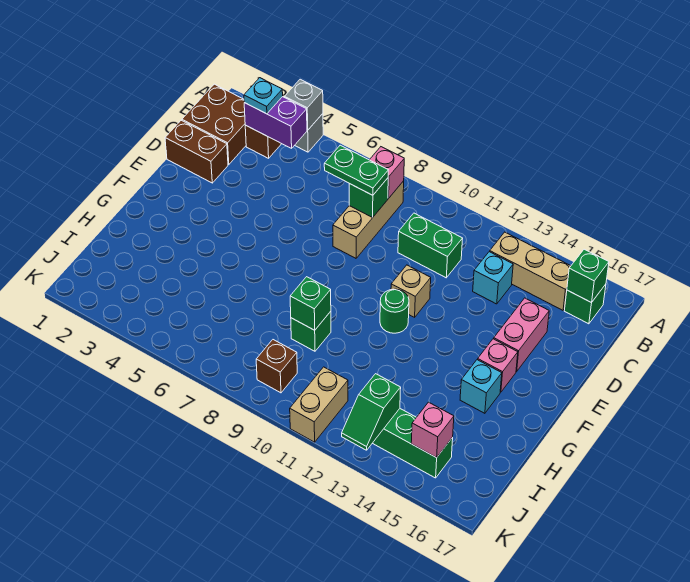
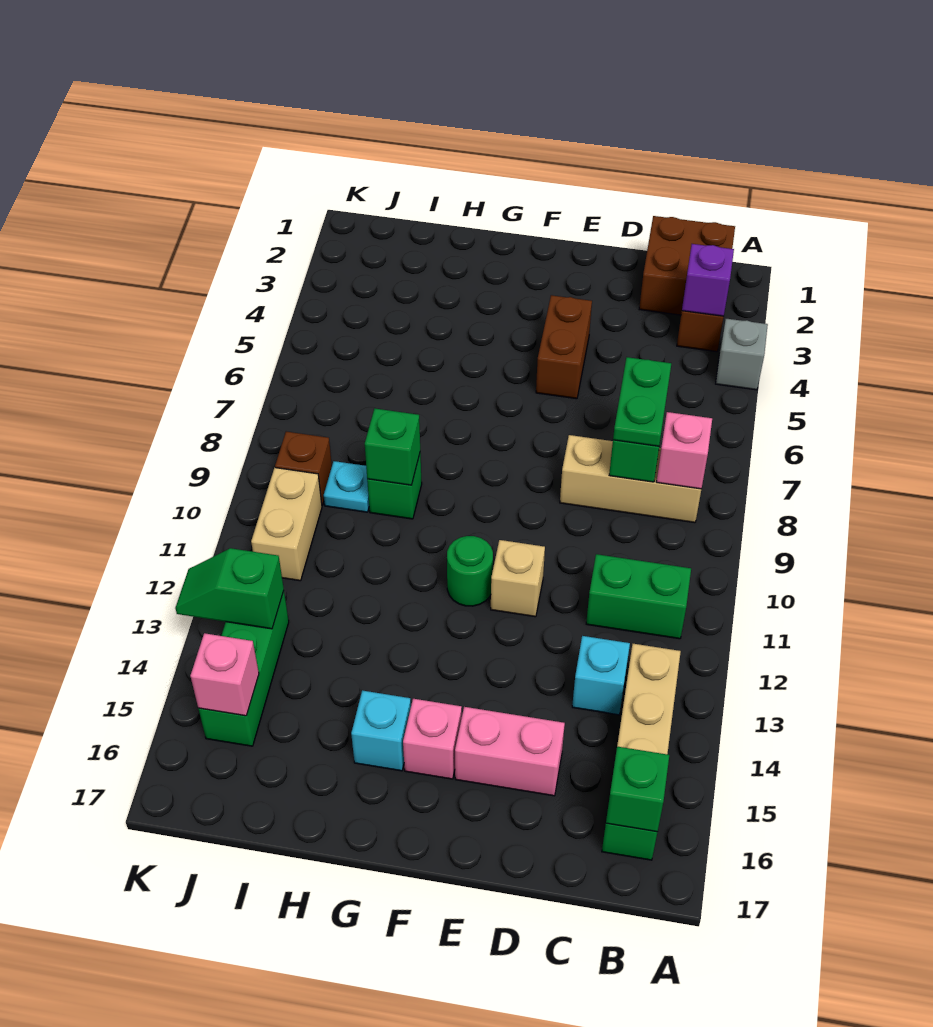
grey brick A4 level 2 -> none
purple brick B3:B4 level 2 -> purple brick B3 level 2
cyan plate B3 level 3 -> cyan plate I9 level 1
green brick C10:C11 level 1 -> green brick B11:C11 level 1
brown brick D1:D2 level 1 -> brown brick E4:E5 level 1
tan brick J11:K11 level 1 -> tan brick J10:J11 level 1

